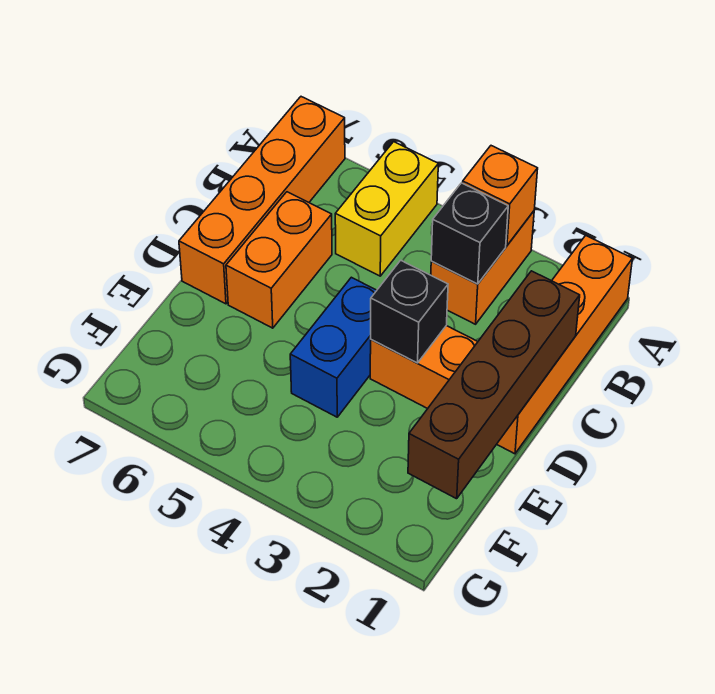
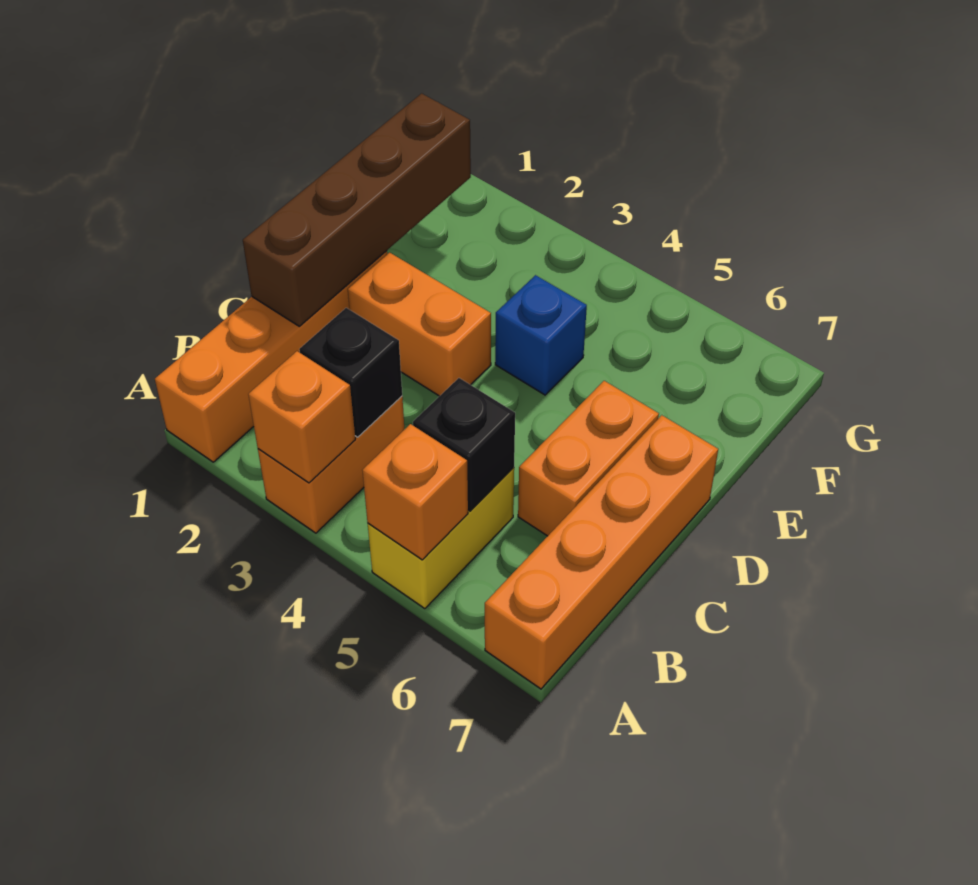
none -> orange brick A5 level 2
black brick D3 level 2 -> black brick B5 level 2
blue brick D4:E4 level 1 -> blue brick E4 level 1

